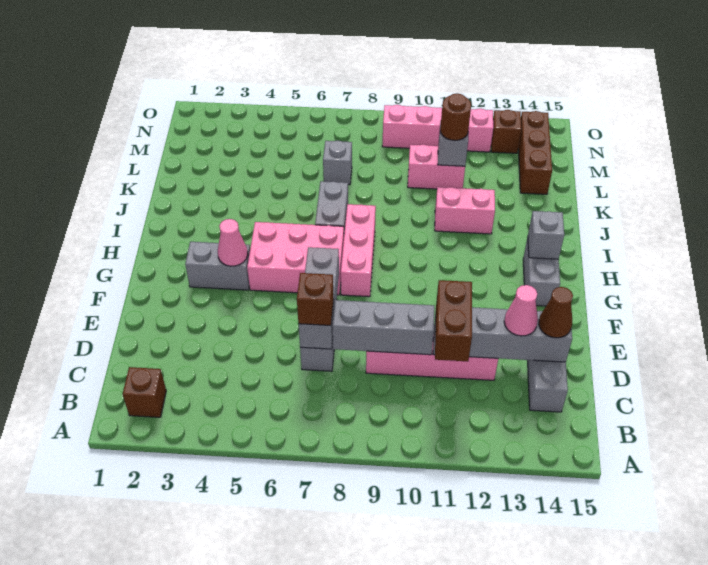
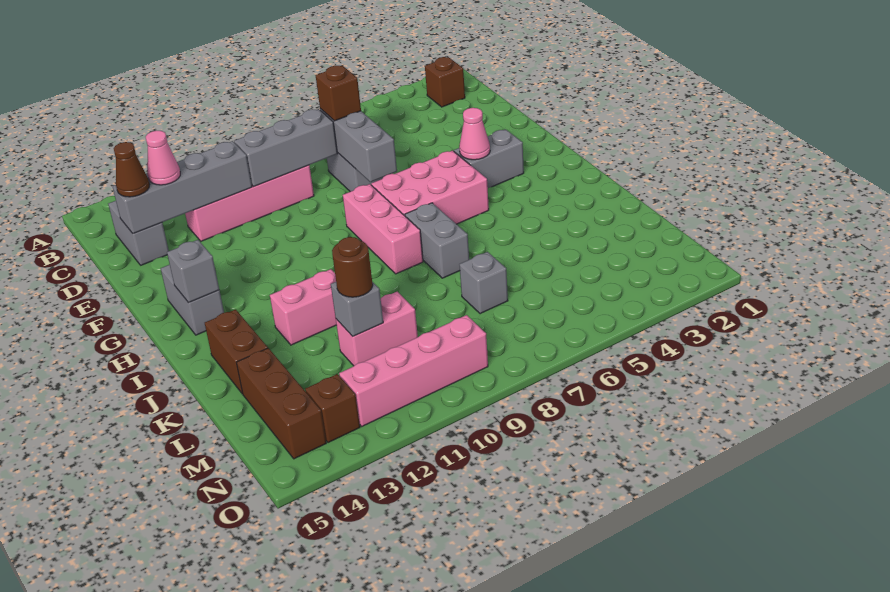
brown brick C11:D11 level 3 -> brown brick J14:K14 level 1

